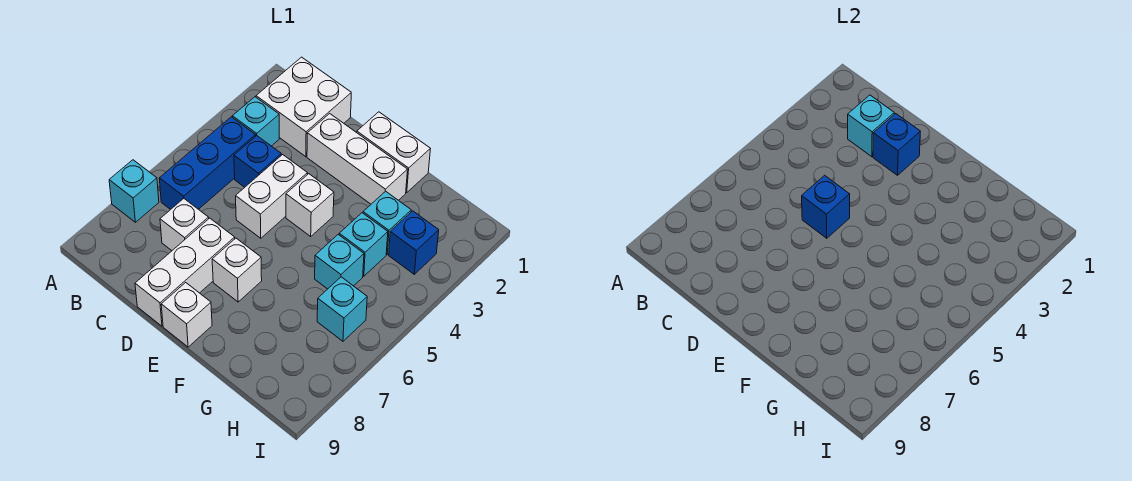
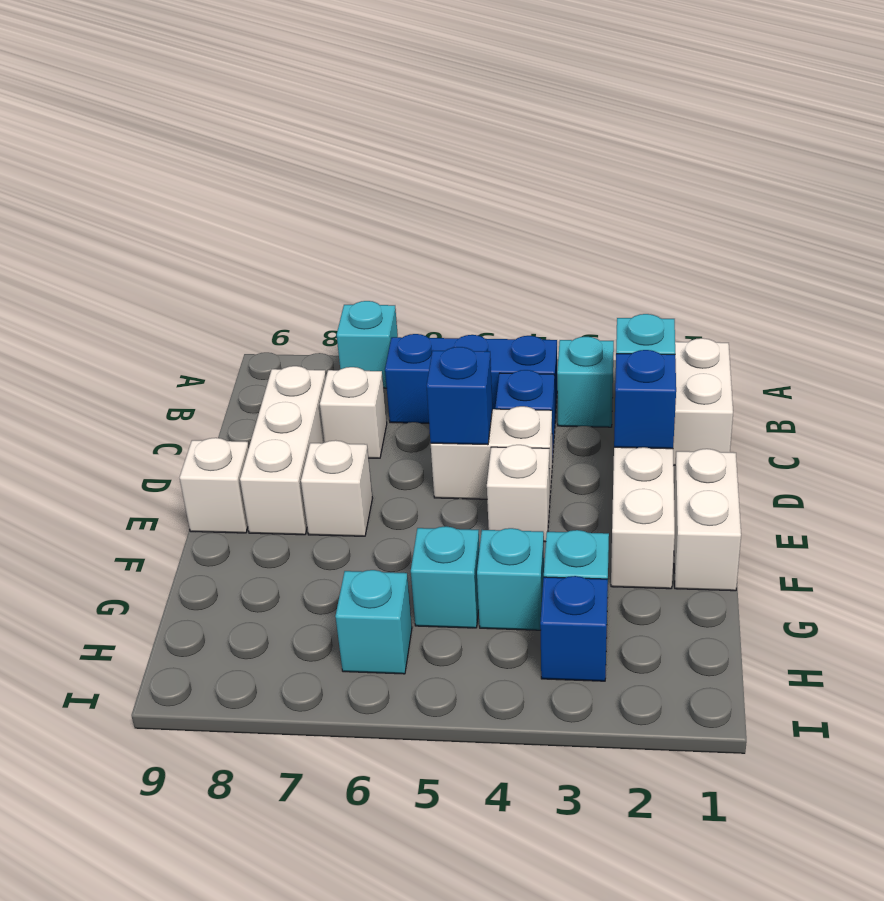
white brick D7:D9 level 1 -> white brick C8:E8 level 1

